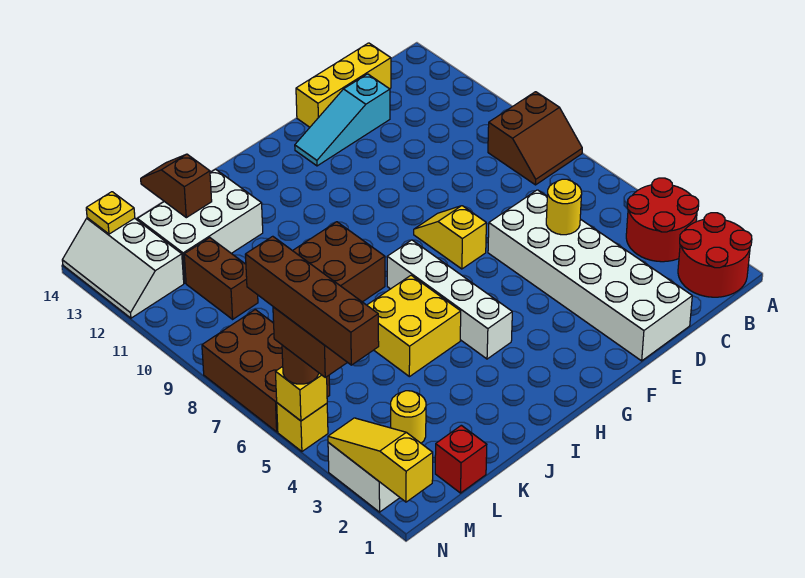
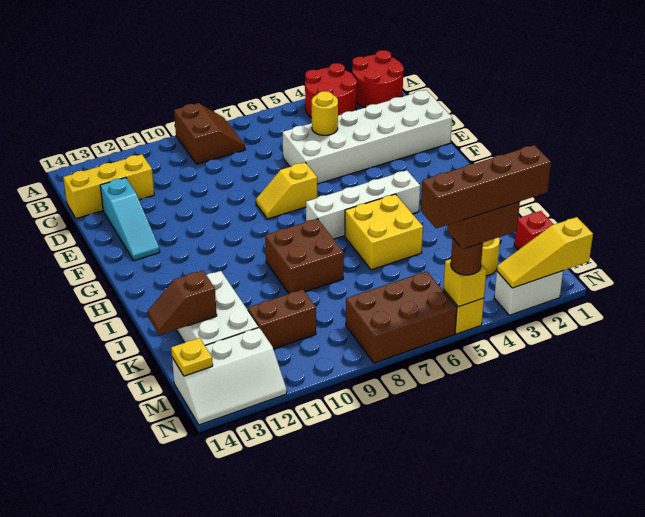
yellow brick C14:E14 level 1 -> yellow brick C12:C14 level 1

